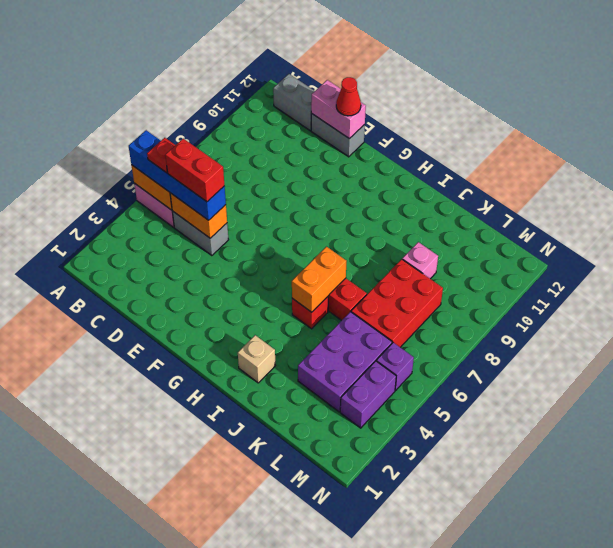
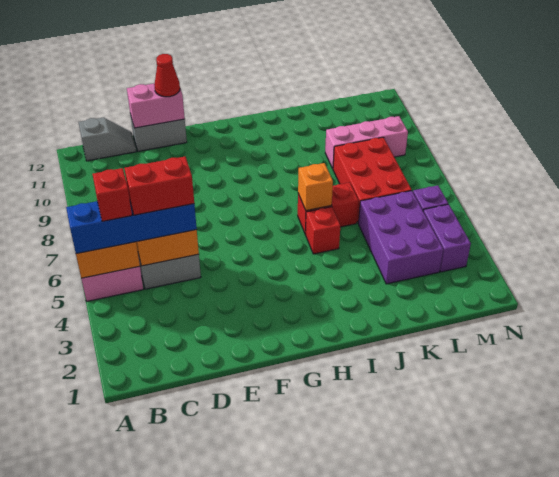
red plate B5 level 4 -> red brick B5 level 4
grey brick B12:C12 level 1 -> grey slope B12:C12 level 1 top B
tan brick I2 level 1 -> none
orange brick I5:I6 level 2 -> orange brick I6 level 2
pink brick K9 level 1 -> pink brick K9:M9 level 1

